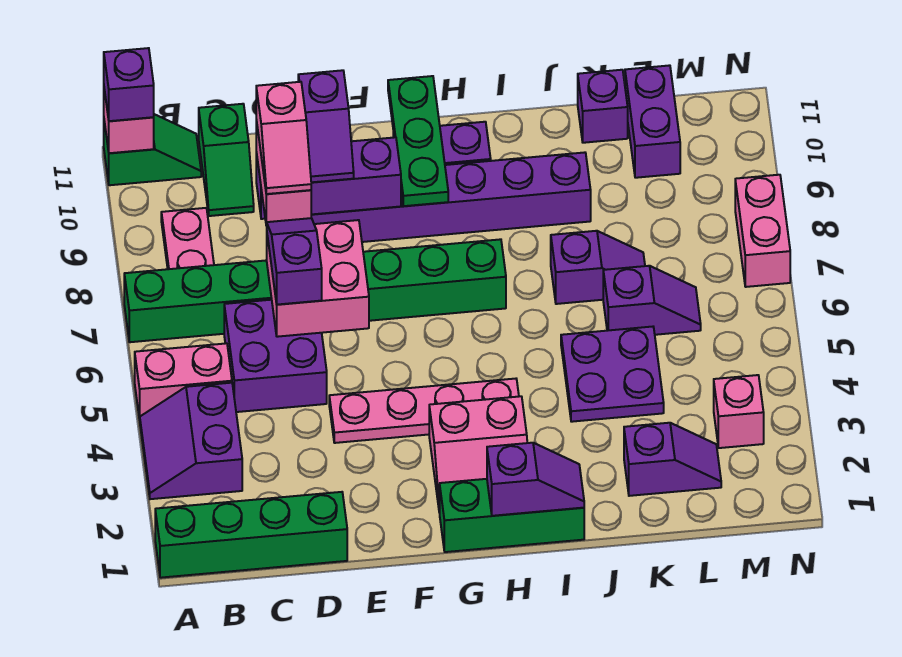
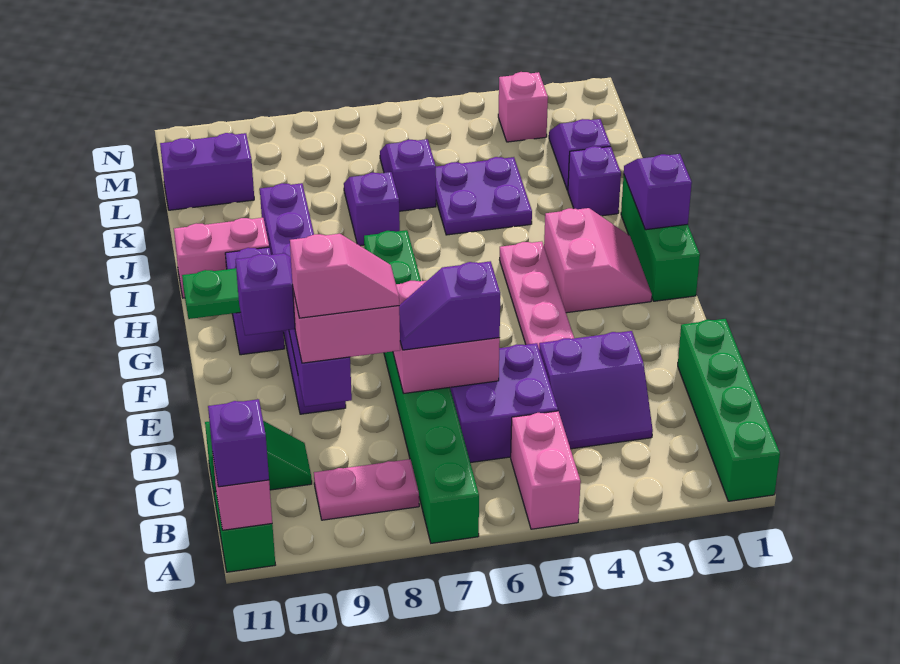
purple slope A3:B4 level 1 top B -> purple slope C3:D4 level 1 top D
purple brick K11 level 1 -> purple brick J2 level 1
pink brick N7:N8 level 1 -> pink brick I10:I11 level 1

